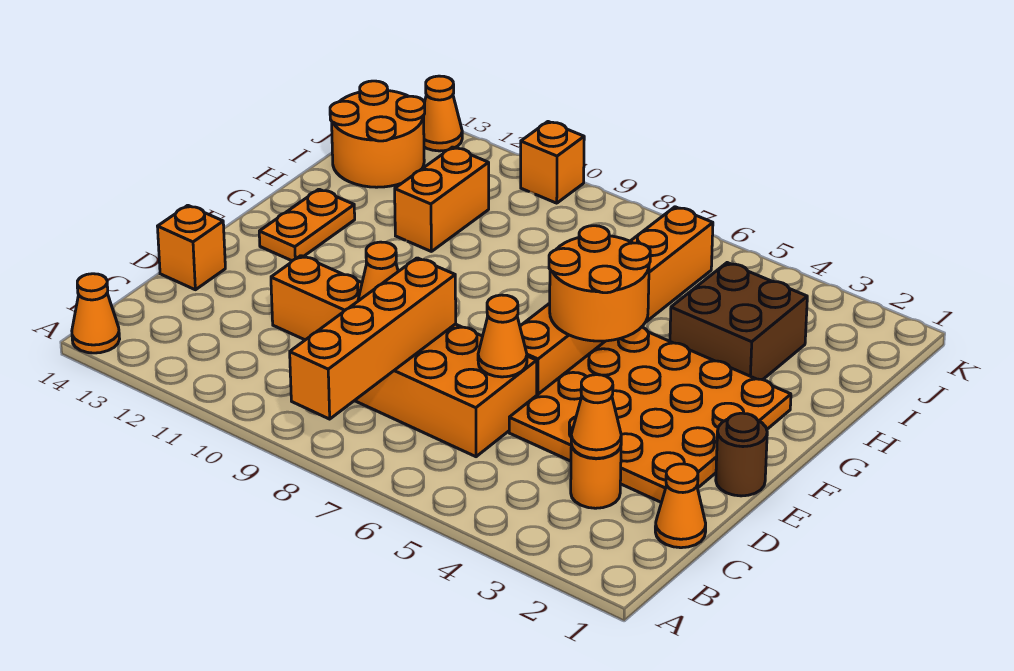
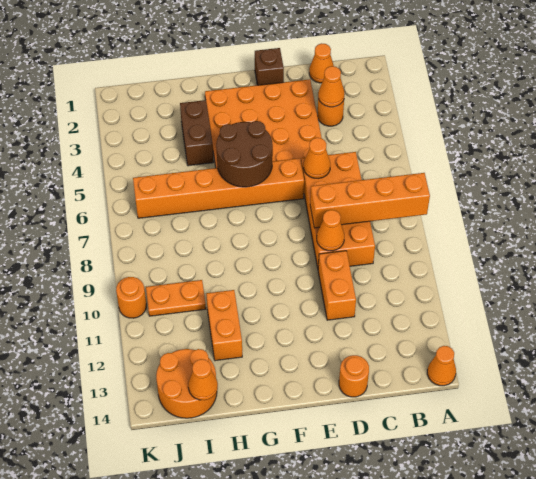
orange brick D14 level 1 -> orange round brick D14 level 1
brown round brick E1 level 1 -> brown brick E1 level 1
orange round brick F5:G6 level 2 -> brown round brick F5:G6 level 2
orange plate F13:G13 level 1 -> orange plate I10:J10 level 1
brown brick H3:I4 level 1 -> brown brick H3:H4 level 1
orange brick H11:I11 level 1 -> orange brick H11:H12 level 1
orange brick K10 level 1 -> orange round brick K10 level 1
orange cone K13 level 1 -> orange cone I14 level 2

